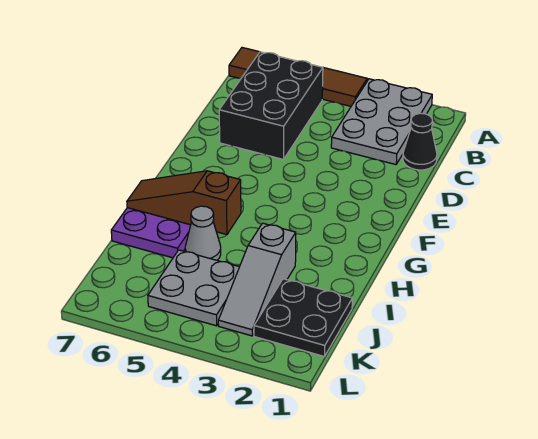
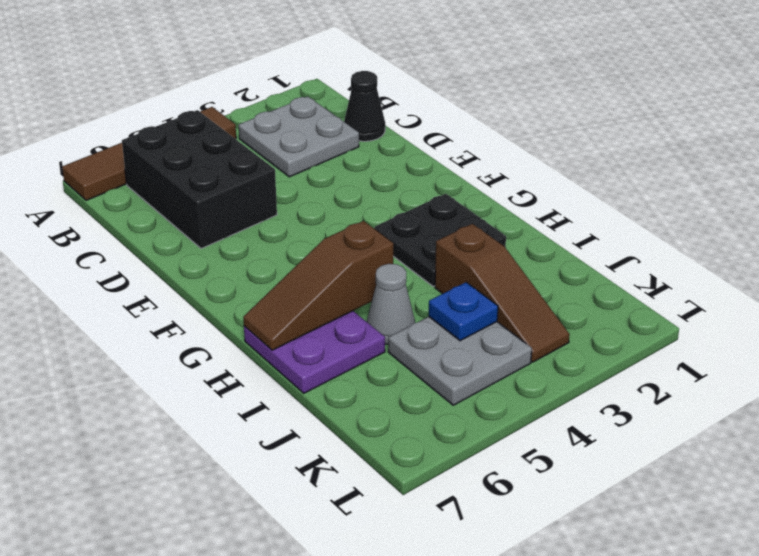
grey plate A2:C3 level 1 -> grey plate B2:C3 level 1
grey slope I3:K3 level 1 top I -> brown slope I3:K3 level 1 top I
black plate J1:K2 level 1 -> black plate G2:H3 level 1
none -> blue plate J4 level 2

